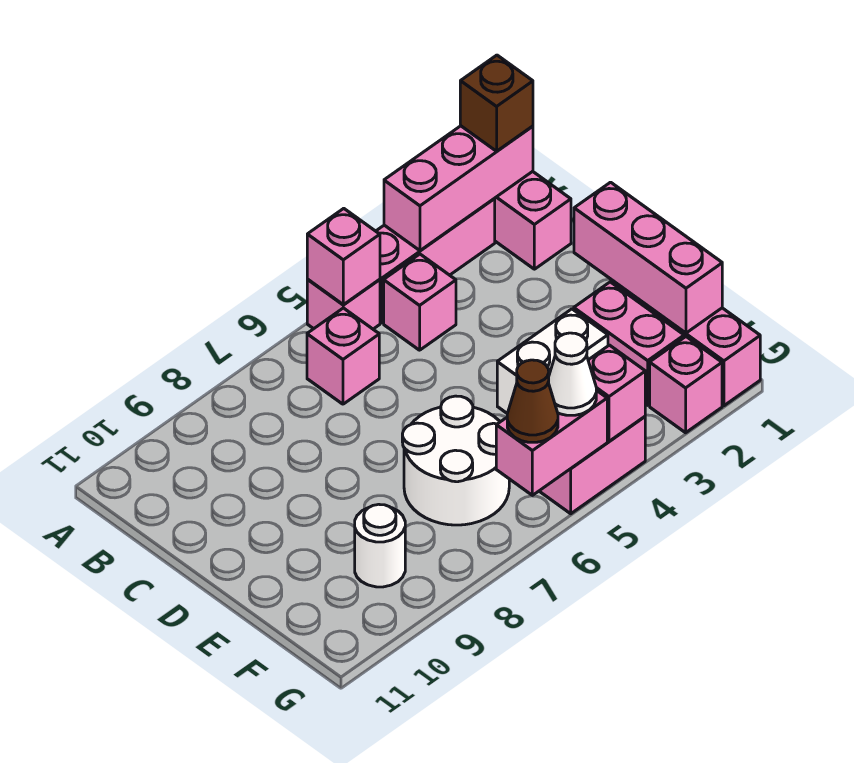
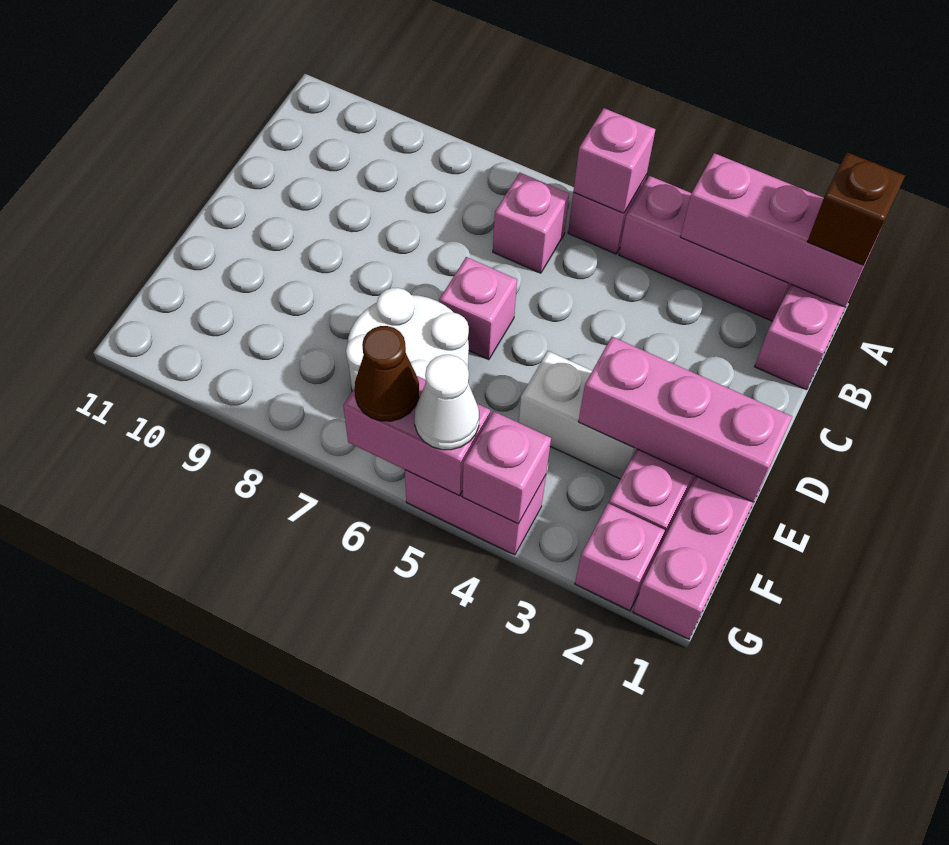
pink brick B4 level 1 -> pink brick D6 level 1
pink brick D1:F1 level 2 -> pink brick E1:E3 level 2
white round brick F9 level 1 -> none

